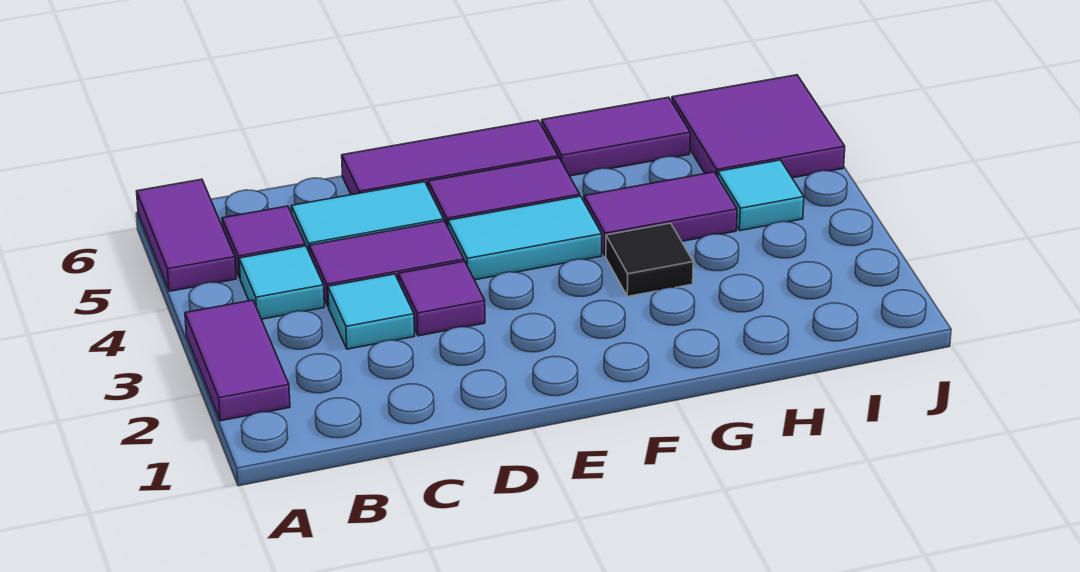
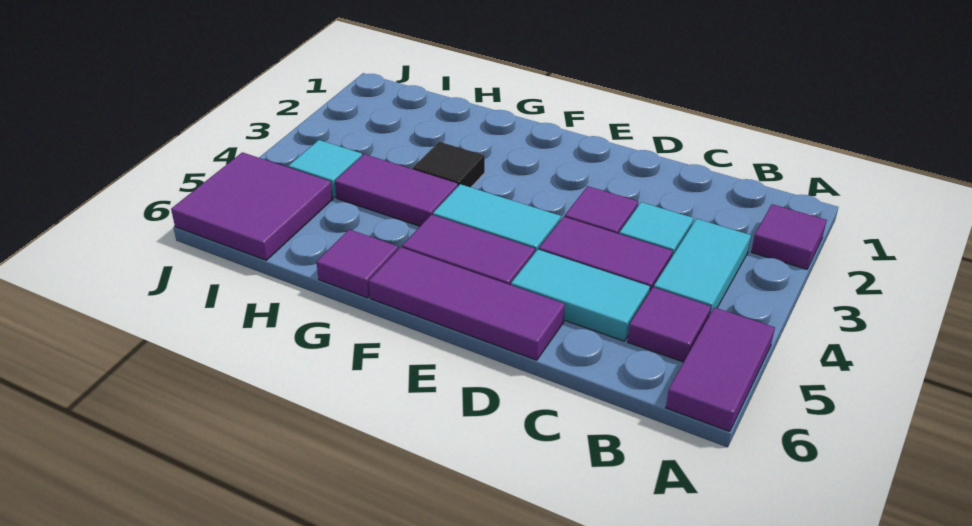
purple tile A2:A3 level 1 -> purple tile A2 level 1
cyan tile B4 level 1 -> cyan tile B3:B4 level 1
purple tile G6:H6 level 1 -> purple tile G6 level 1

